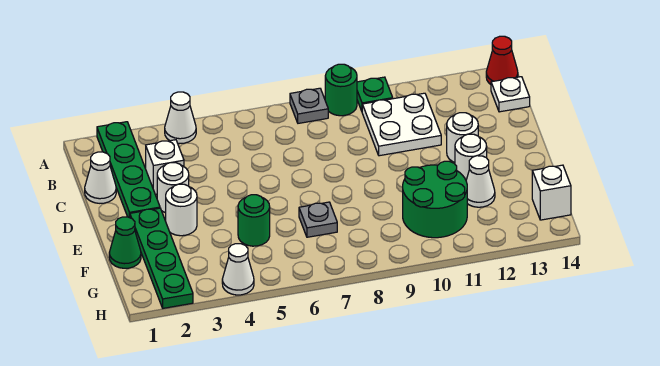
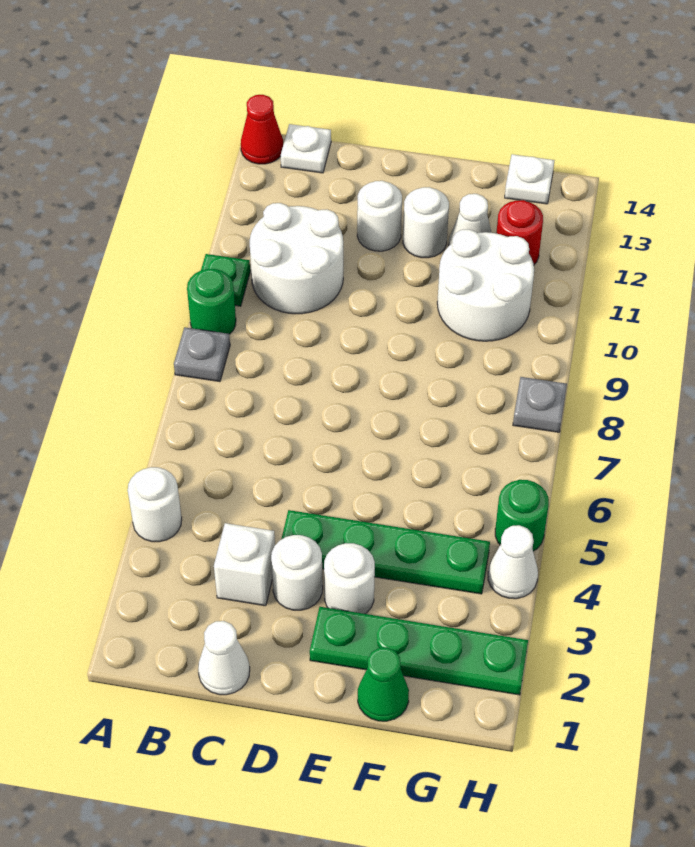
green plate A2:D2 level 1 -> green plate D4:G4 level 1
white cone A4 level 1 -> white round brick A4 level 1
white plate B10:C11 level 1 -> white round brick B10:C11 level 1
green round brick F5 level 1 -> green round brick H5 level 1
grey plate F7 level 1 -> grey plate H8 level 1
green round brick F10:G11 level 1 -> white round brick F10:G11 level 1
none -> red round brick G12 level 1
white brick G14 level 1 -> white plate G14 level 1

